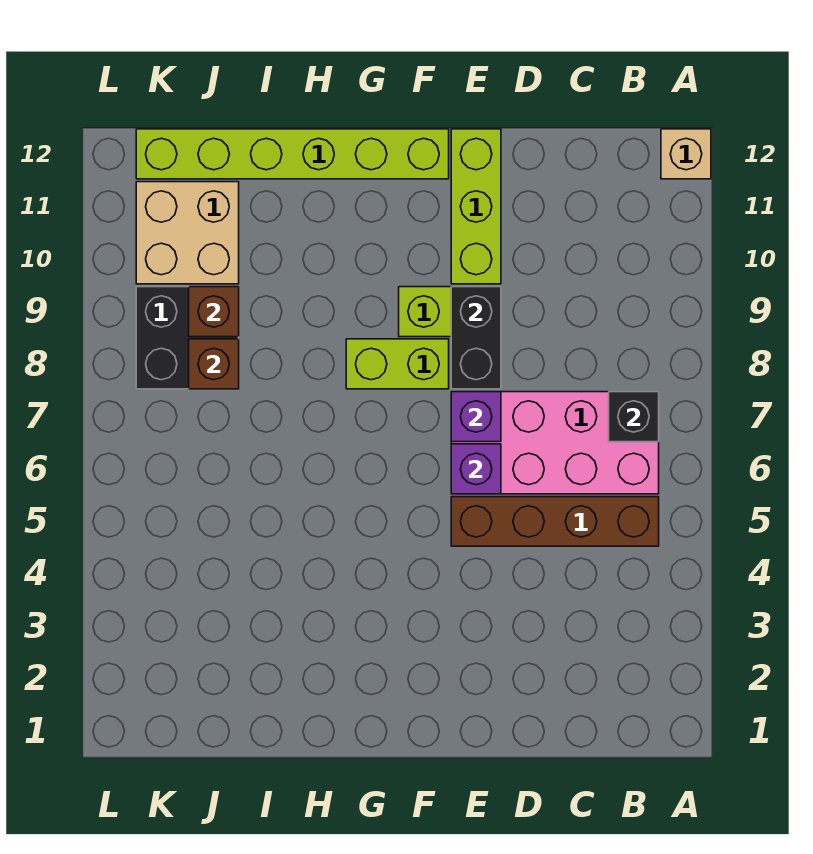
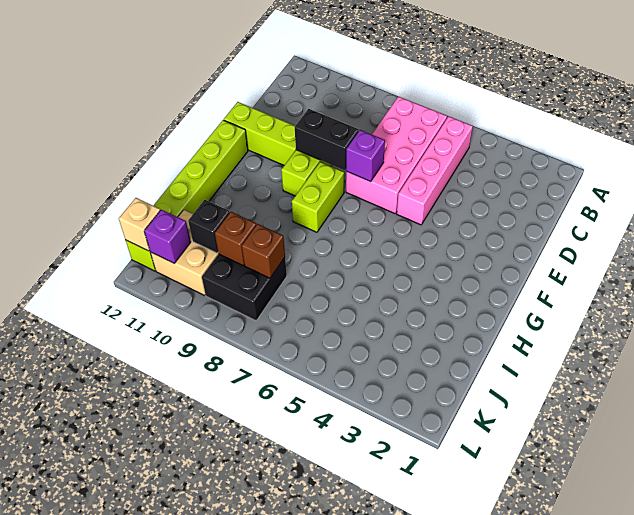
tan brick A12 level 1 -> tan brick K12 level 2
brown brick B5:E5 level 1 -> pink brick B5:E5 level 1
black brick B7 level 2 -> black brick J10 level 2
purple brick E6 level 2 -> purple brick K11 level 2

